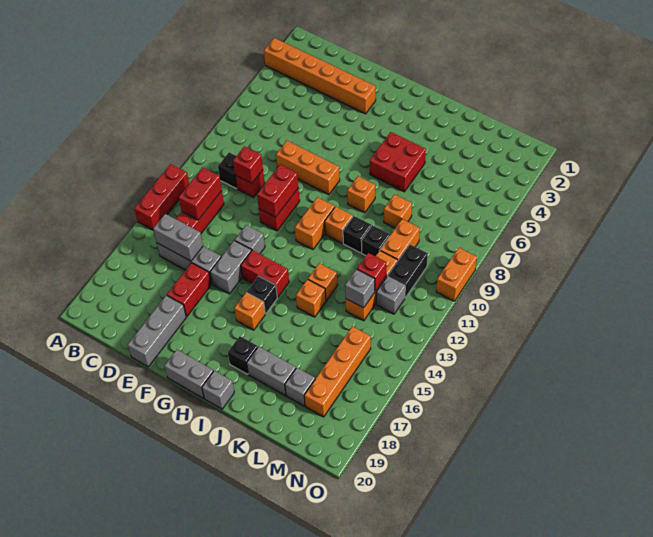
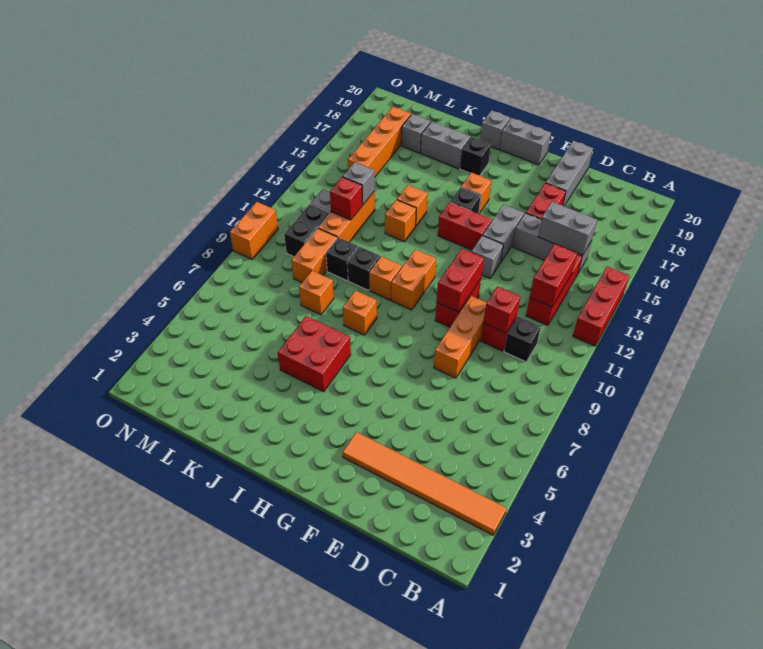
orange brick A3:F3 level 1 -> orange tile A3:F3 level 1
orange brick E8:G8 level 1 -> orange brick E8:E10 level 1

